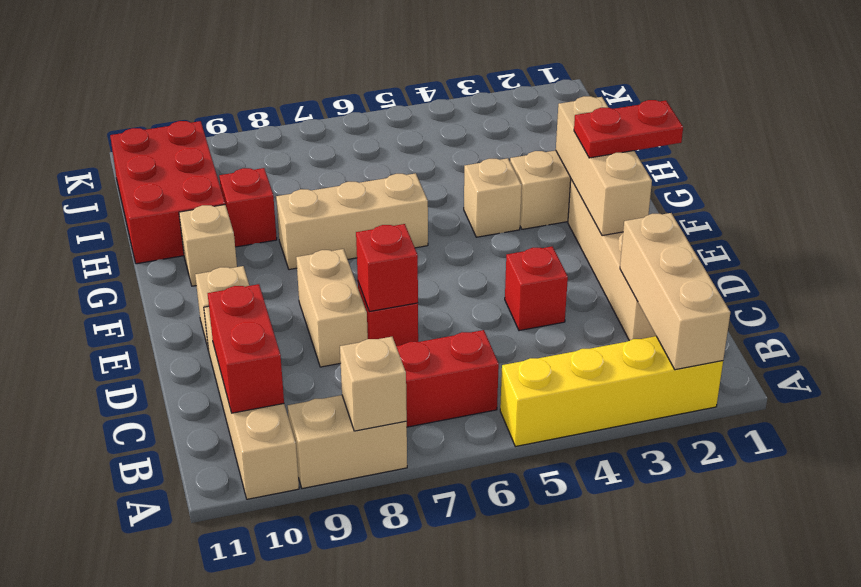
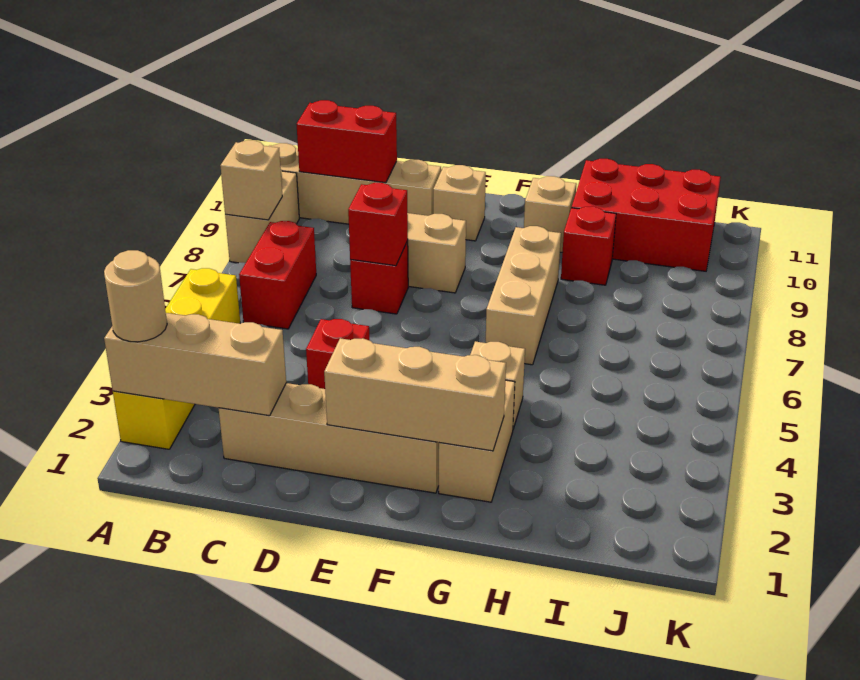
none -> tan round brick A2 level 3
red plate F1:F2 level 3 -> none

